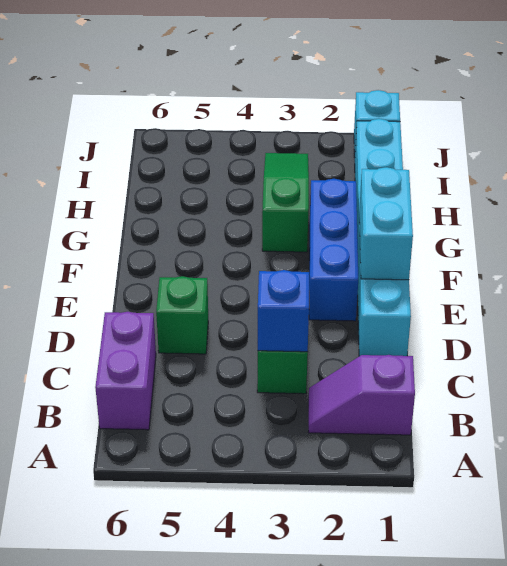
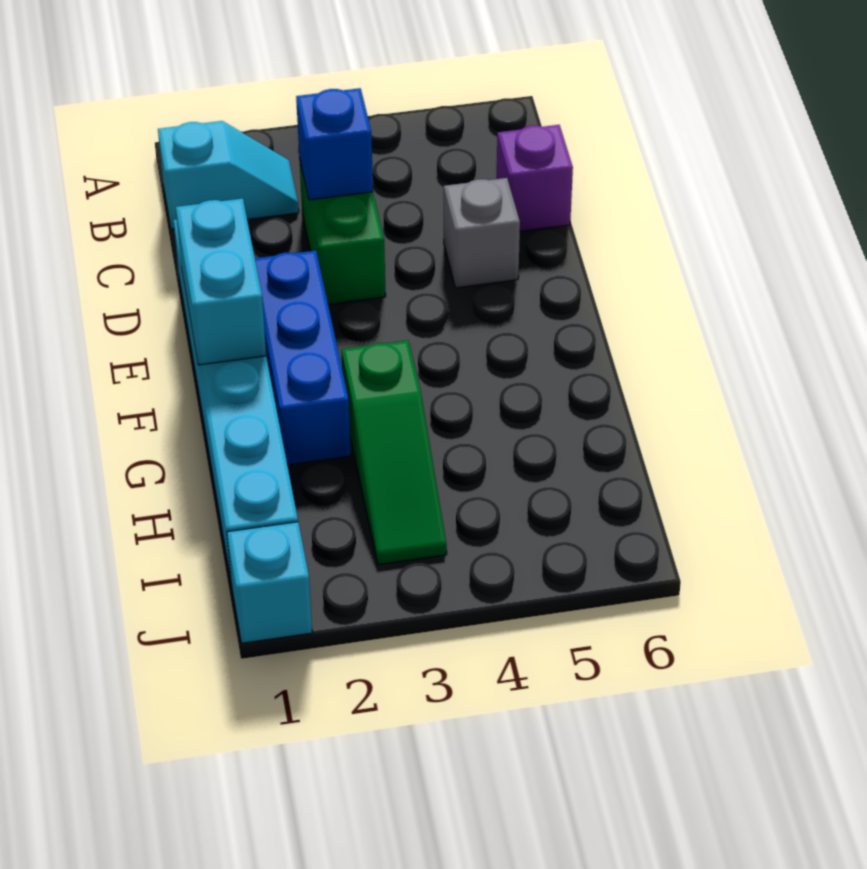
purple slope B1:B2 level 1 top 1 -> cyan slope B1:B2 level 1 top 1
purple brick B6:C6 level 1 -> purple brick C6 level 1
green brick D5 level 1 -> grey brick D5 level 1

